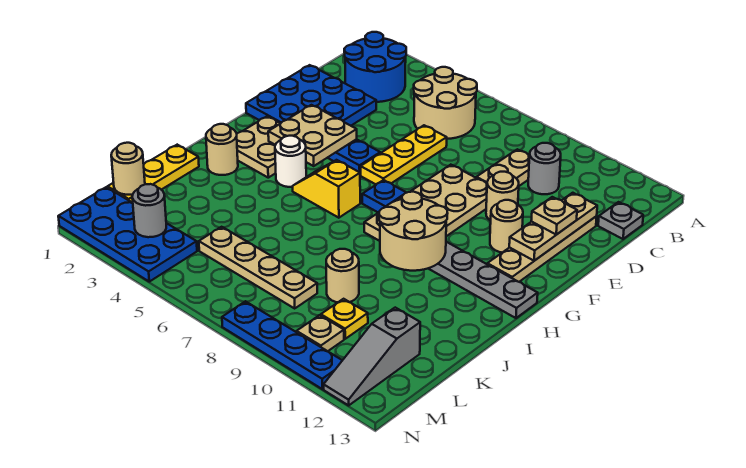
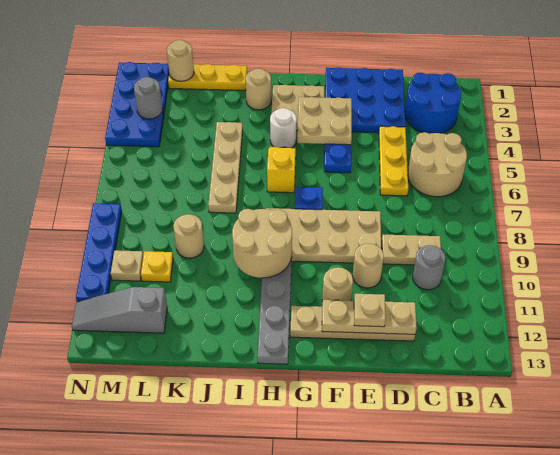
grey plate C13 level 1 -> none
yellow plate D6:F6 level 1 -> yellow plate D4:D6 level 1
tan plate L5:L8 level 1 -> tan plate J4:J7 level 1

